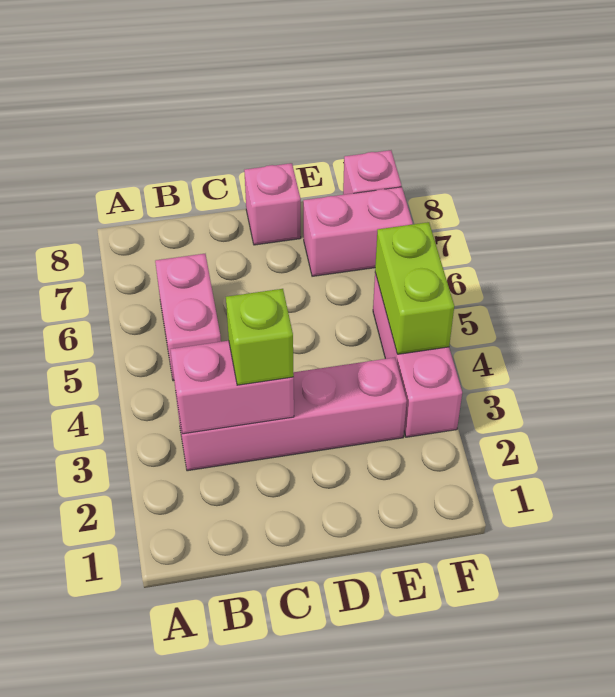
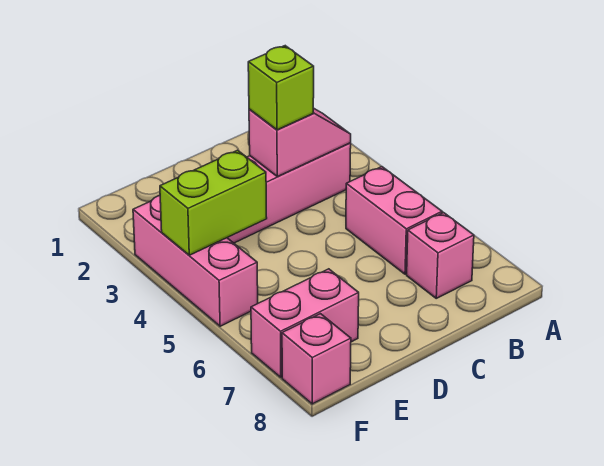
pink brick B3:C3 level 2 -> pink slope B3:C3 level 2 top C
pink brick D8 level 1 -> pink brick B7 level 1
lime brick F4:F5 level 2 -> lime brick E4:F4 level 2

